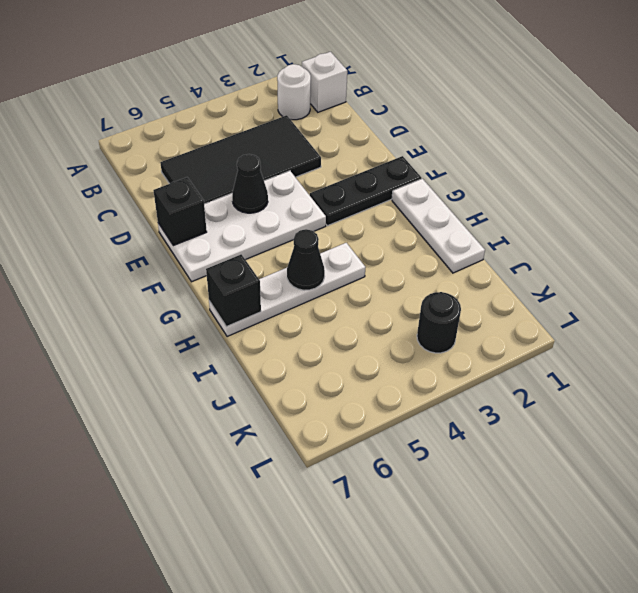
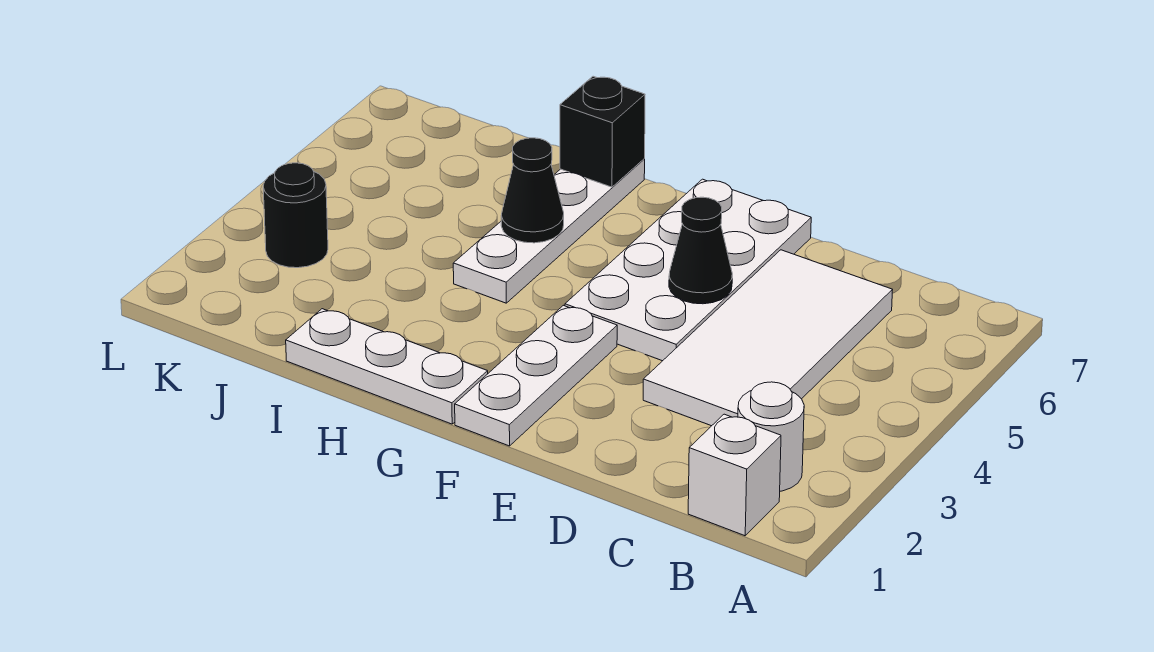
black tile C3:D6 level 1 -> white tile C3:D6 level 1
black brick E7 level 2 -> none
black plate F1:F3 level 1 -> white plate F1:F3 level 1

